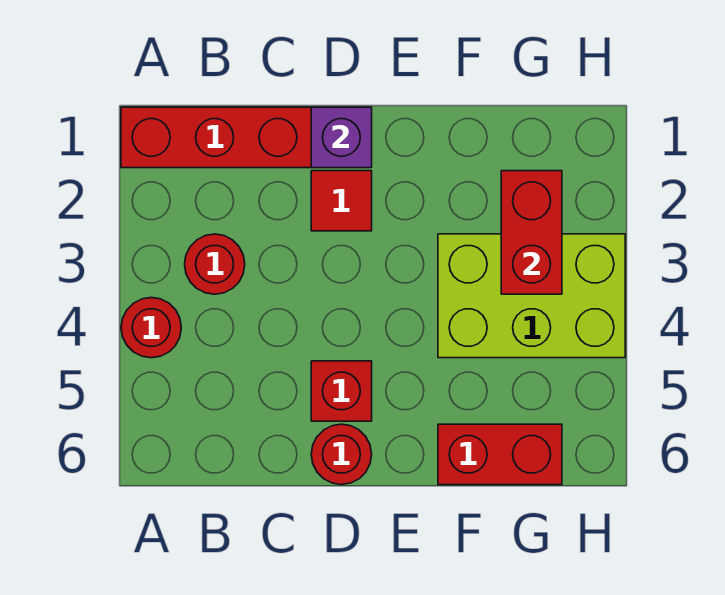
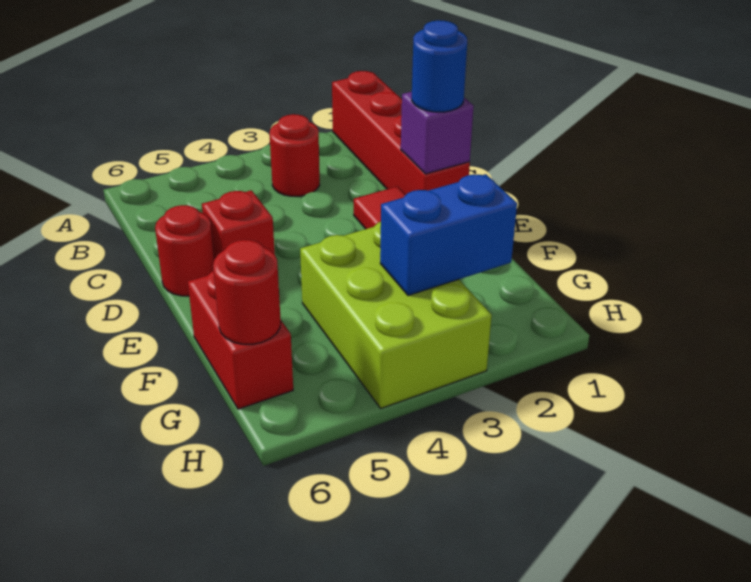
red round brick A4 level 1 -> red round brick G6 level 2
none -> blue round brick D1 level 3
red brick G2:G3 level 2 -> blue brick G2:G3 level 2

